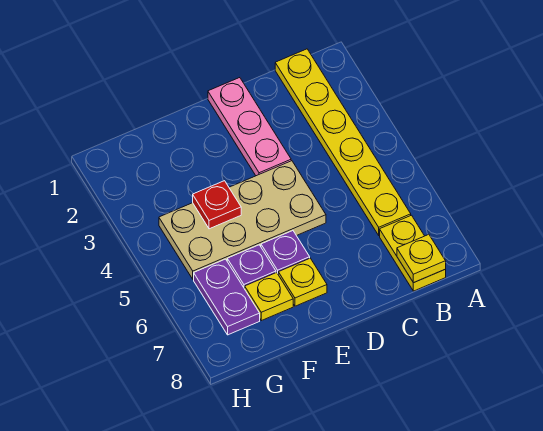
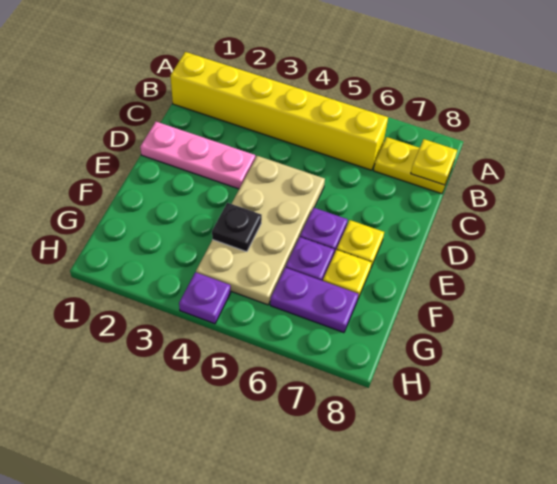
yellow plate B1:B6 level 1 -> yellow brick B1:B6 level 1
red plate F4 level 2 -> black plate F4 level 2
none -> purple plate H4 level 1

